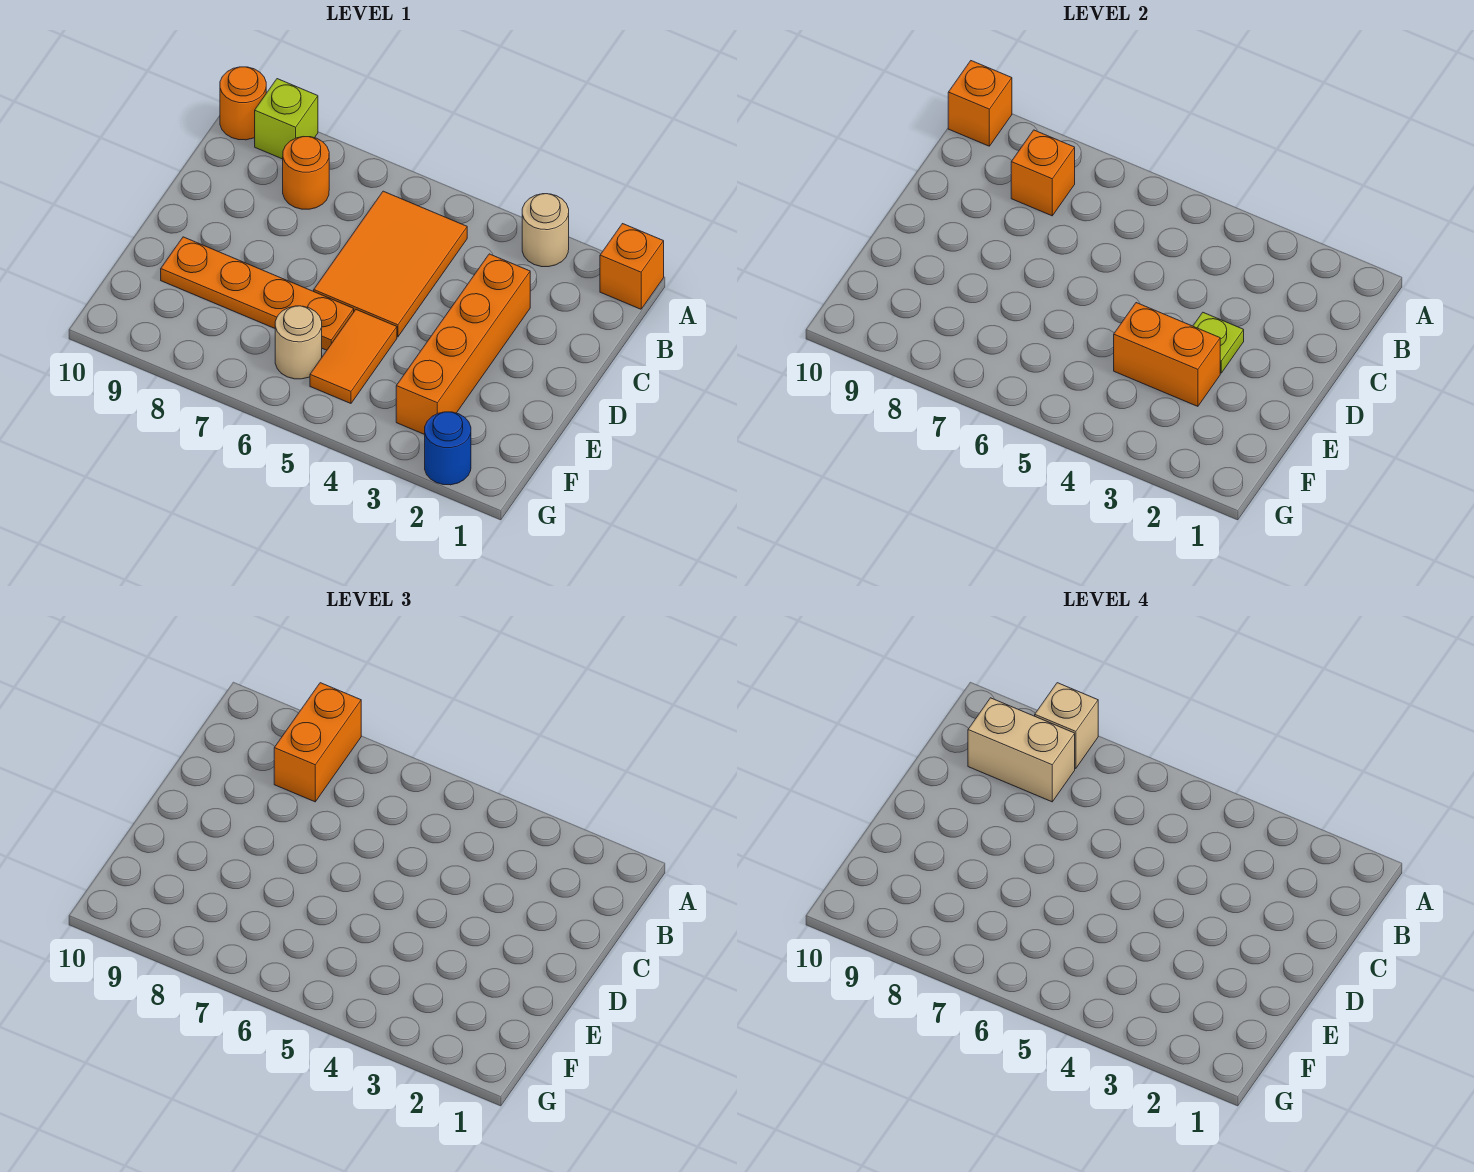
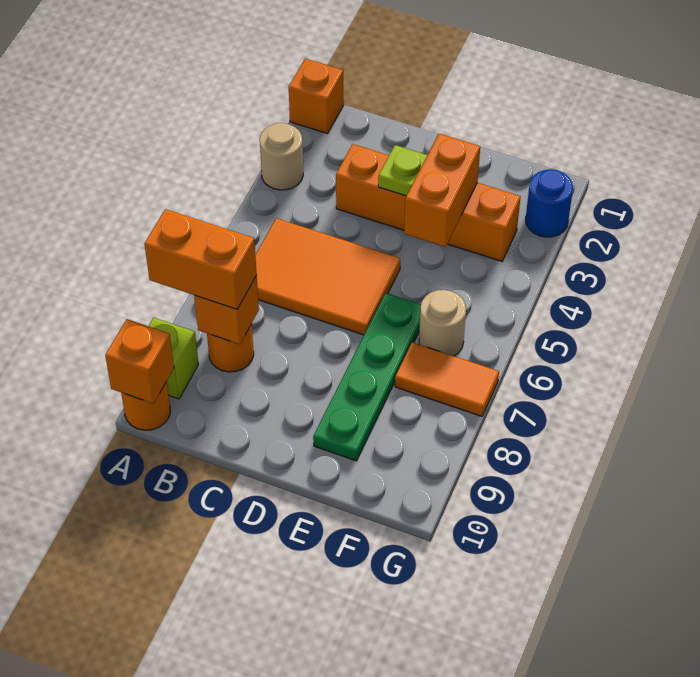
tan brick A8 level 4 -> none
tan brick B8:B9 level 4 -> none
orange tile E5:F5 level 1 -> orange tile F7:G7 level 1
orange plate E6:E9 level 1 -> green plate E6:E9 level 1

